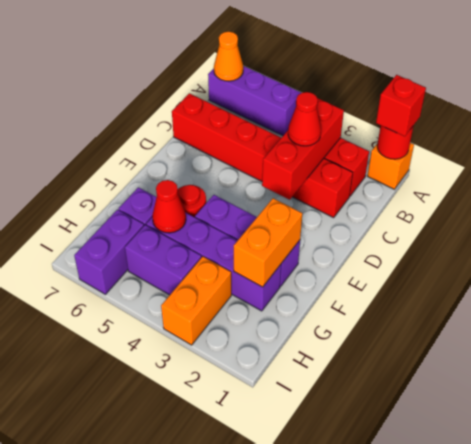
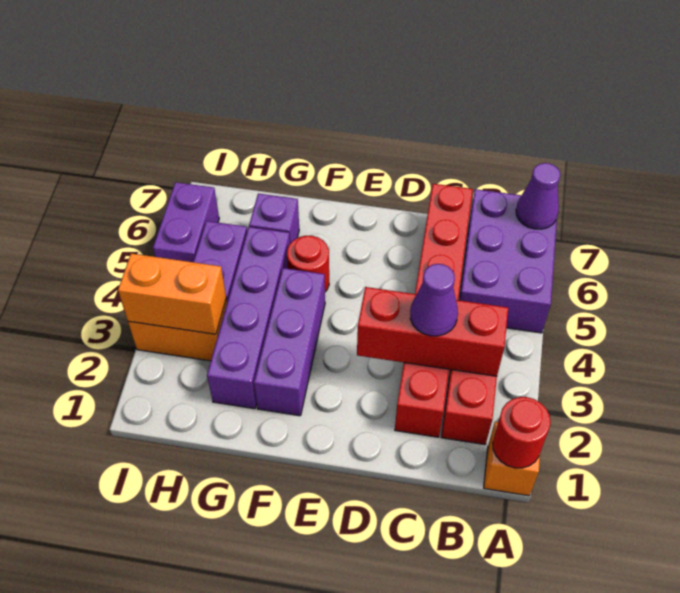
red brick A1 level 3 -> none
purple brick A5:A7 level 1 -> purple brick A5:B7 level 1
orange cone A7 level 2 -> purple cone A7 level 2
red cone C3 level 3 -> purple cone C3 level 3
orange brick F2:G2 level 2 -> orange brick H3:I3 level 2
red cone G5 level 2 -> none
purple brick H6:I6 level 1 -> purple brick I5:I6 level 1

